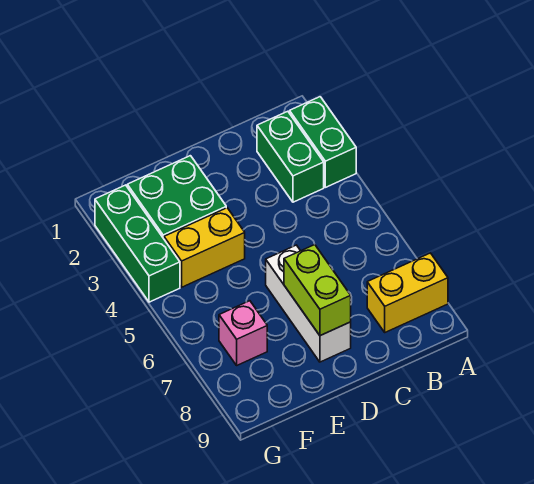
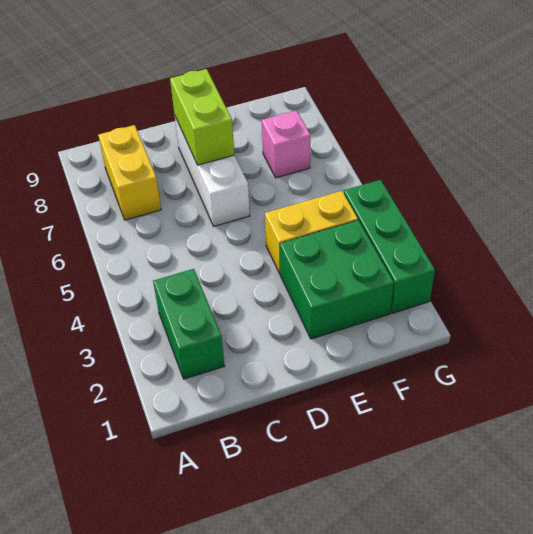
green brick A2:A3 level 1 -> none
yellow brick A8:B8 level 1 -> yellow brick B7:B8 level 1

